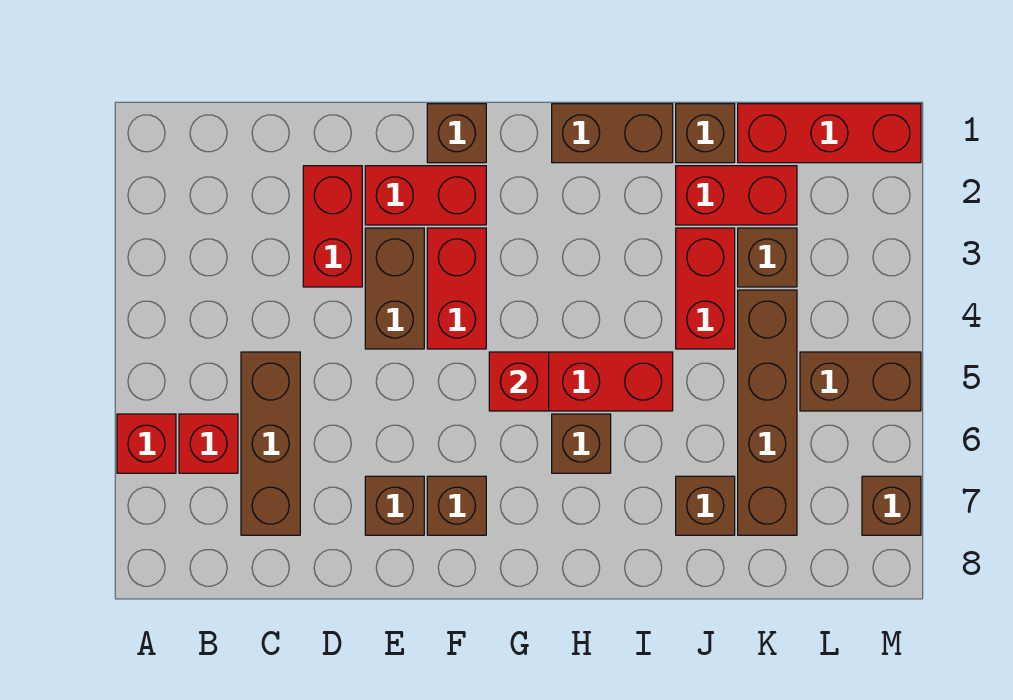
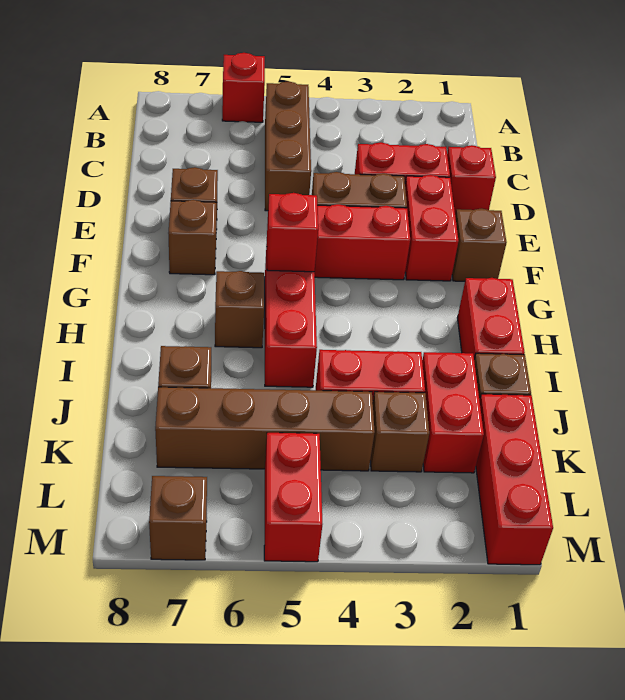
red brick B6 level 1 -> red brick D1 level 1
brown brick C5:C7 level 1 -> brown brick B5:D5 level 1
brown brick H1:I1 level 1 -> red brick H1:I1 level 1
brown brick L5:M5 level 1 -> red brick L5:M5 level 1

